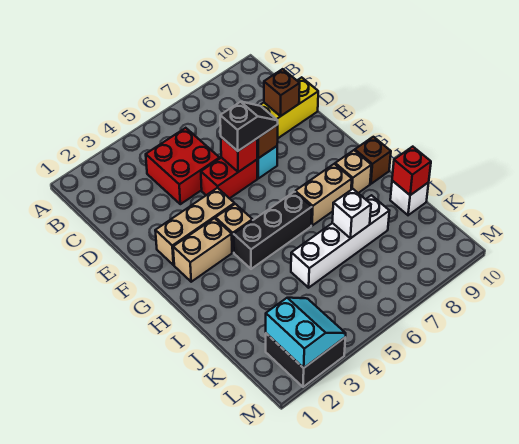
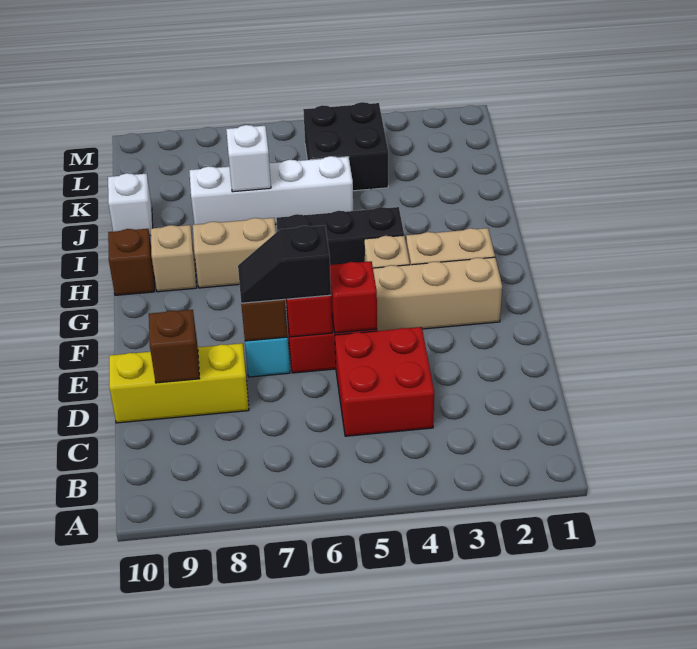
red brick J10 level 2 -> red brick E5 level 2
black brick L2:M3 level 1 -> black brick K4:L5 level 1
cyan slope L2:M3 level 2 top 2 -> none

